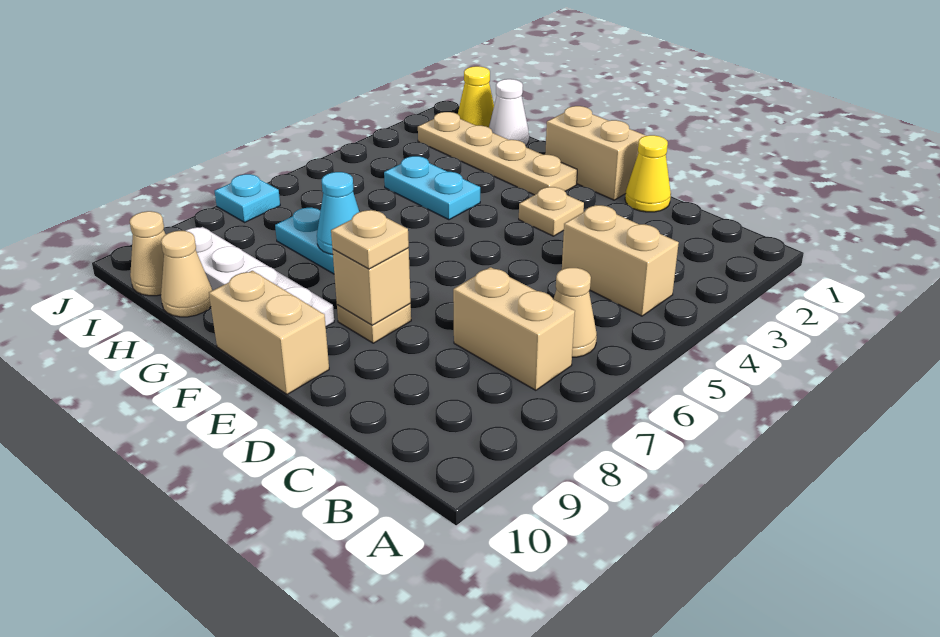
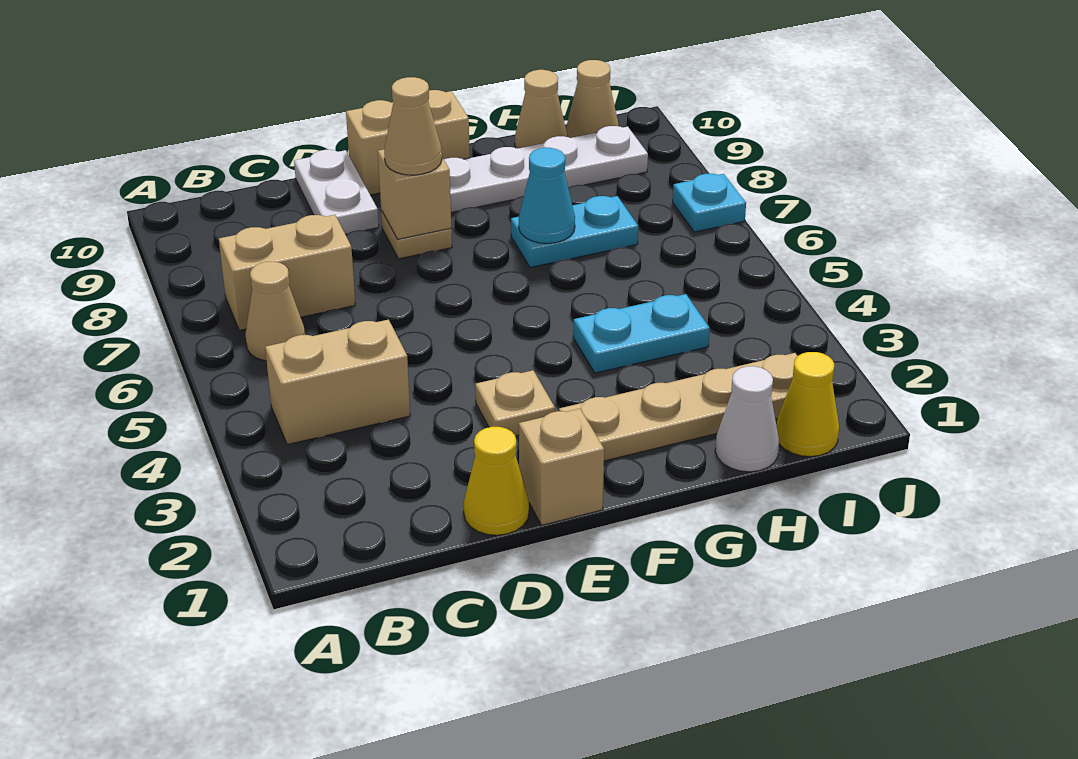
none -> white plate D9:D10 level 1
tan brick E1:F1 level 1 -> tan brick E1 level 1
tan plate E8 level 3 -> tan cone E8 level 3

